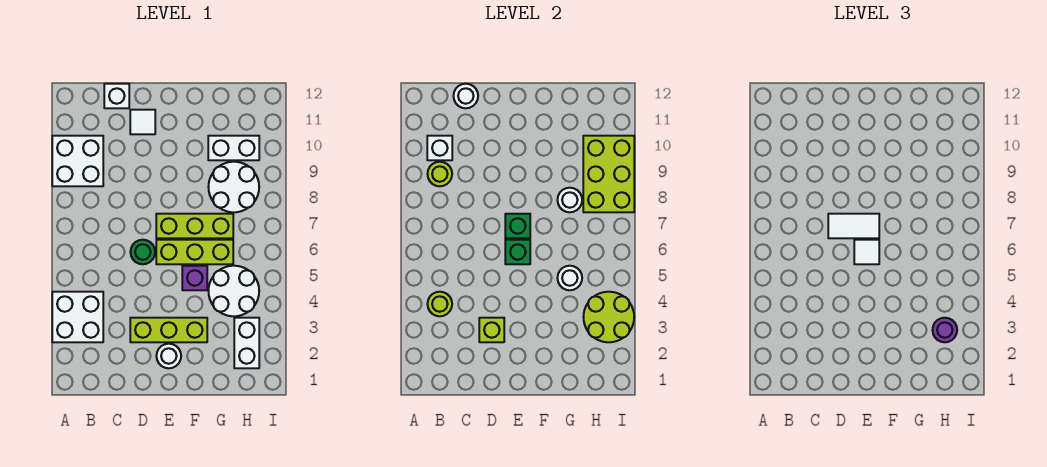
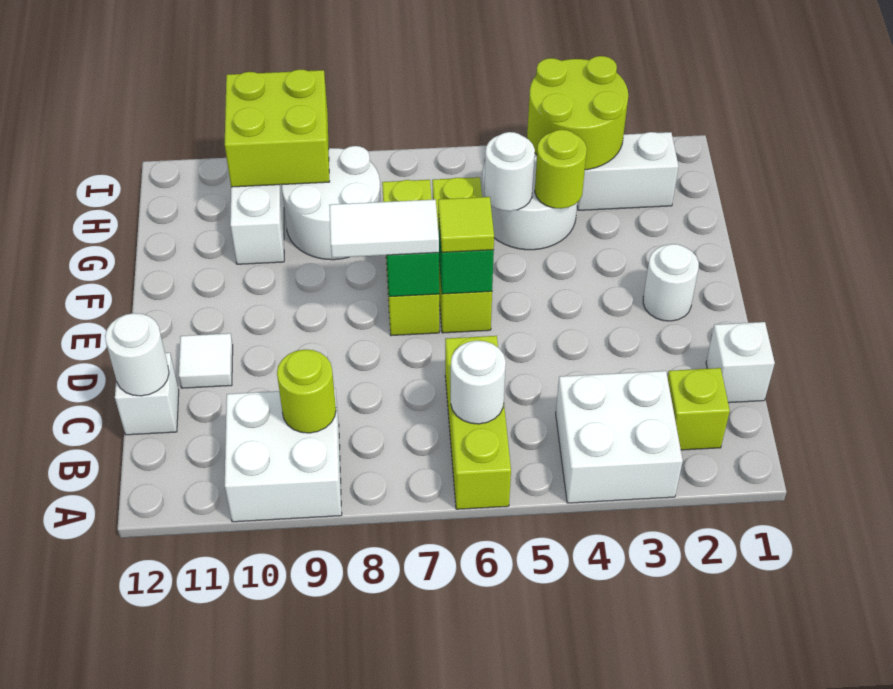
lime round brick B4 level 2 -> lime round brick G4 level 2
white brick B10 level 2 -> white brick C1 level 1
lime brick D3:F3 level 1 -> lime brick A6:C6 level 1
lime brick D3 level 2 -> lime brick B2 level 1
green round brick D6 level 1 -> none
white tile D7:E7 level 3 -> white tile E7:E8 level 3
white tile E6 level 3 -> lime tile E6 level 3
purple brick F5 level 1 -> none
white round brick G8 level 2 -> white round brick B6 level 2
purple round brick H3 level 3 -> none
lime brick H8:I10 level 2 -> lime brick H9:I10 level 2

